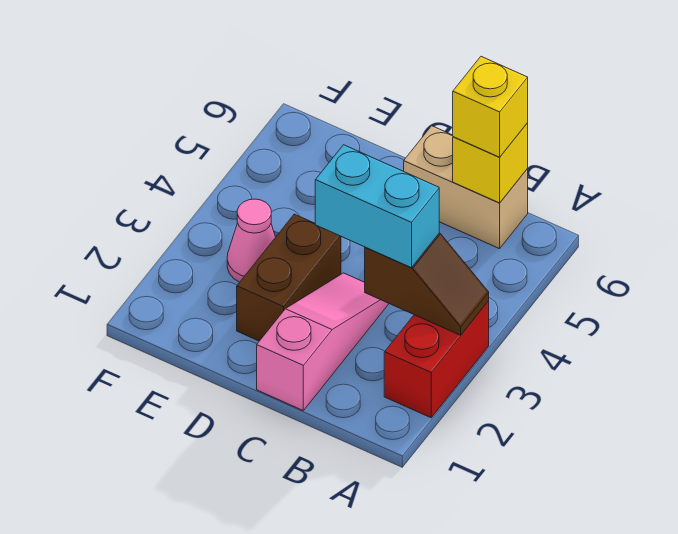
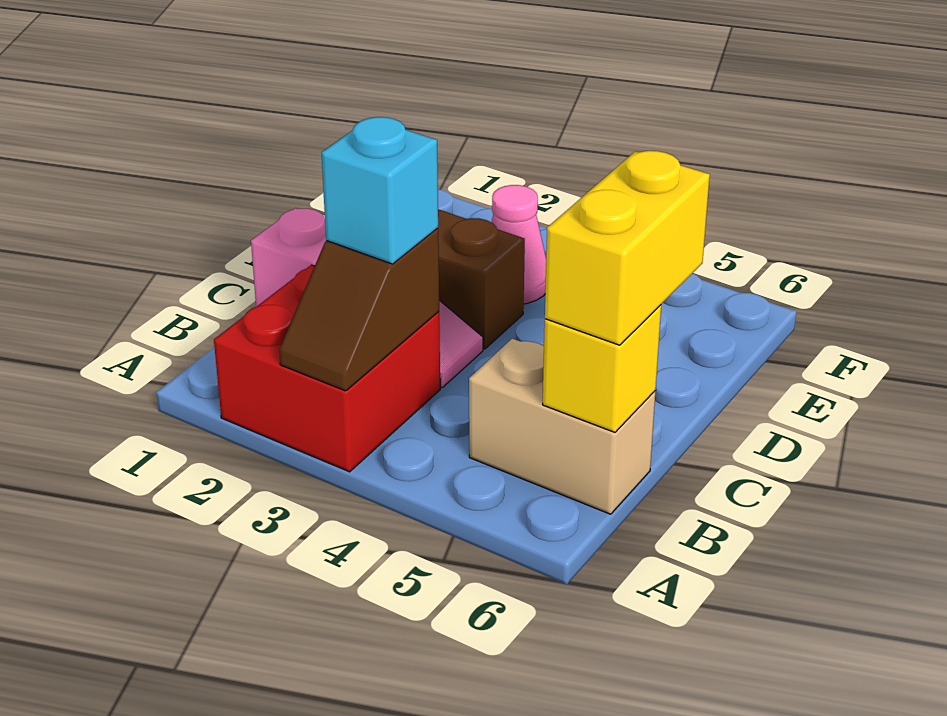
red brick A2:A3 level 1 -> red brick A2:B3 level 1
cyan brick B3:C3 level 3 -> cyan brick B3 level 3
tan brick B6:C6 level 1 -> tan brick B5:B6 level 1
yellow brick B6 level 3 -> yellow brick B6:C6 level 3

